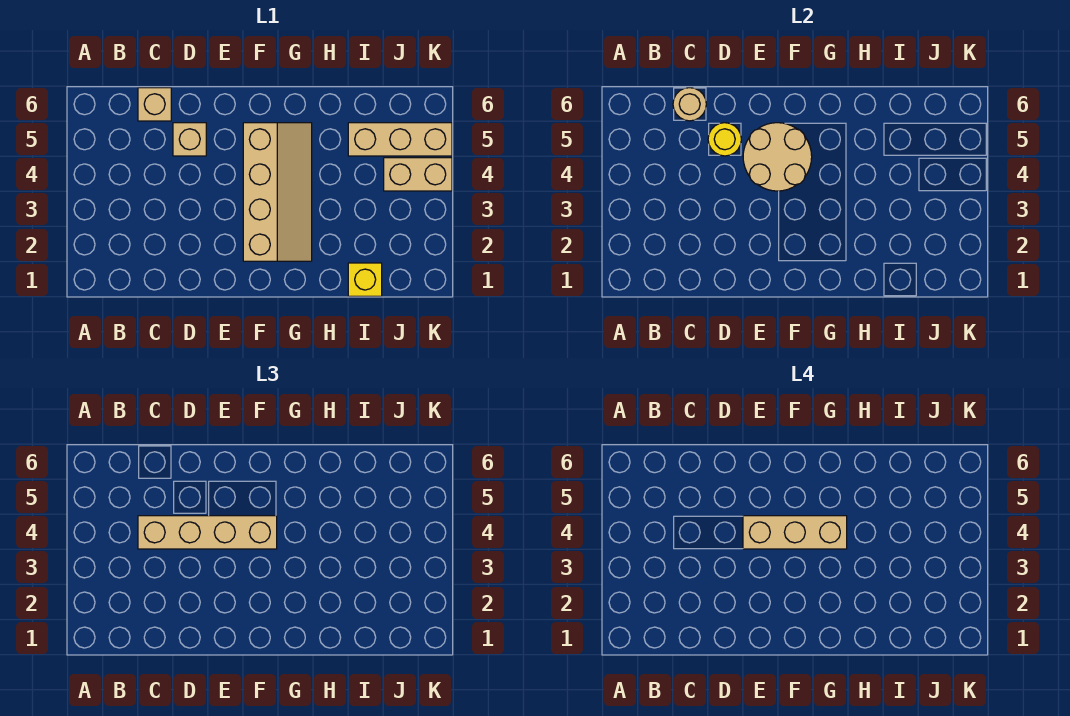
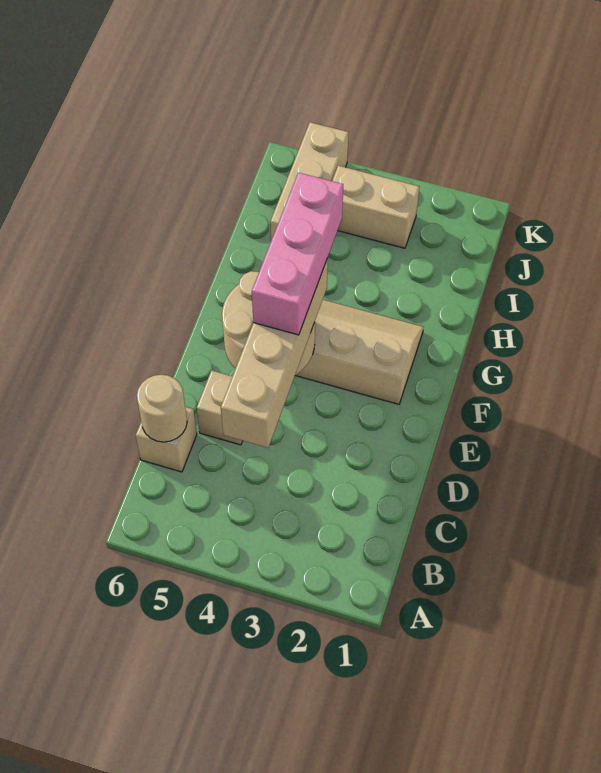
yellow round brick D5 level 2 -> none
tan brick E4:G4 level 4 -> pink brick E4:G4 level 4
yellow brick I1 level 1 -> none
tan brick J4:K4 level 1 -> tan brick J3:J4 level 1

